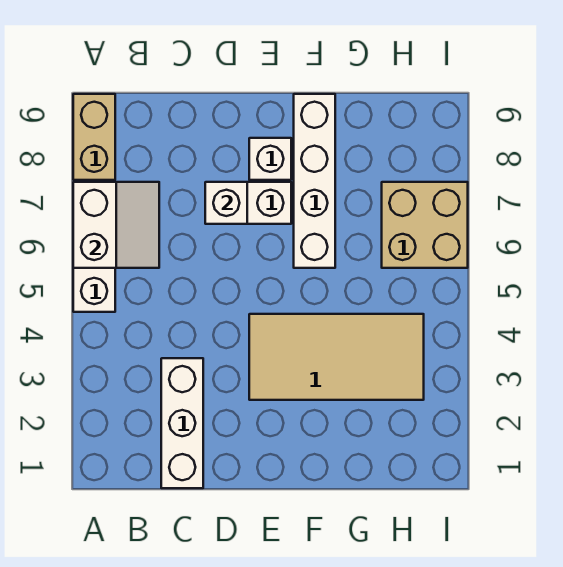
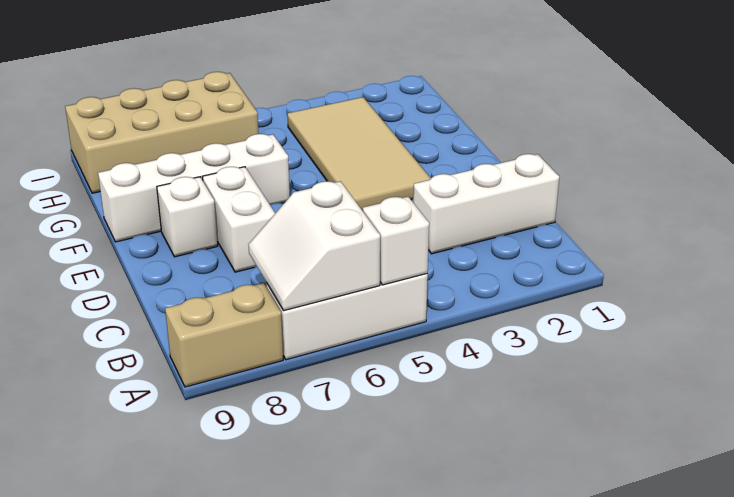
white slope A6:B7 level 2 top A -> white slope A6:B7 level 2 top 6
white brick D7 level 2 -> white brick A5 level 2
tan brick H6:I7 level 1 -> tan brick H6:I9 level 1

